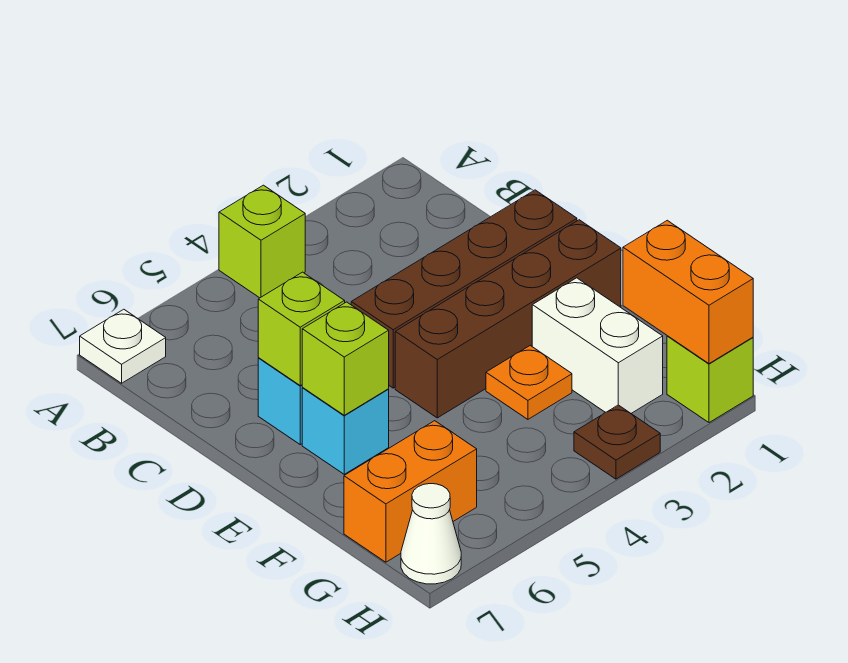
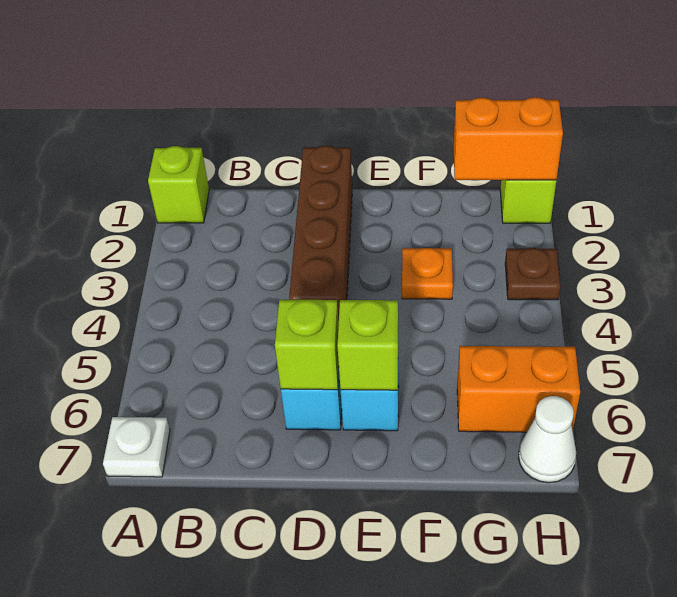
lime brick A4 level 1 -> lime brick A1 level 1
brown brick E1:E4 level 1 -> none
white brick F2:G2 level 1 -> none
orange brick G6:G7 level 1 -> orange brick G6:H6 level 1

